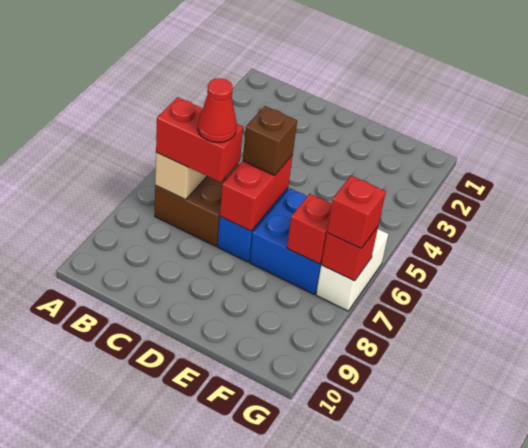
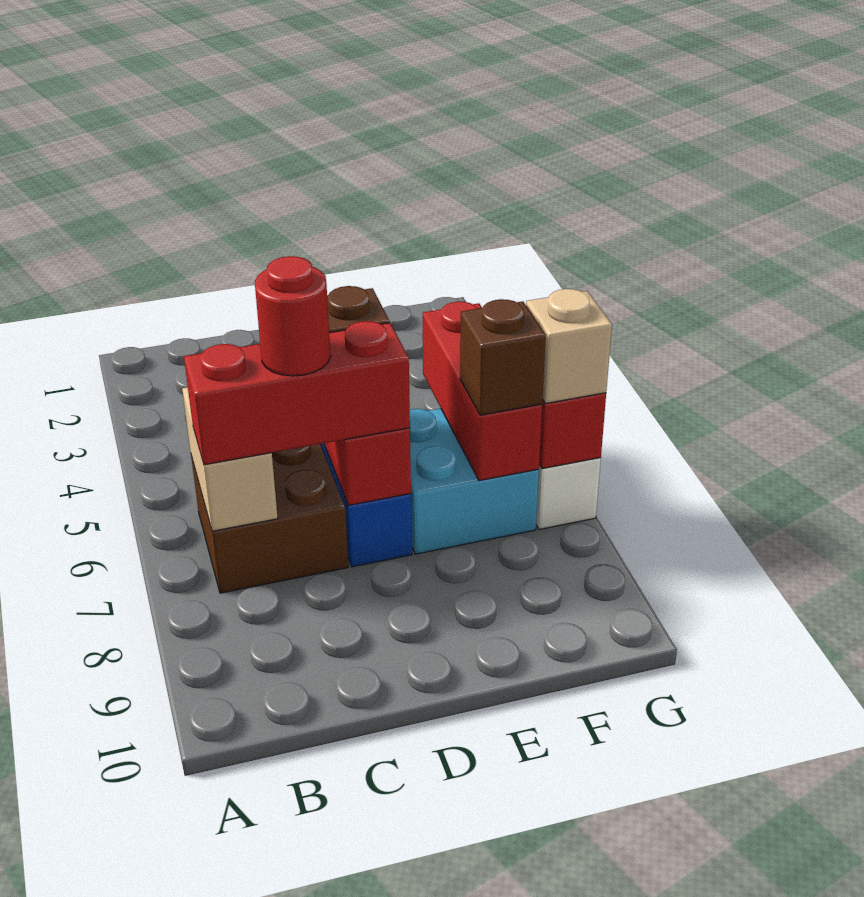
red brick B7:C7 level 3 -> red brick B7:D7 level 3
red cone C7 level 4 -> red round brick C7 level 4
blue brick E6:F7 level 1 -> cyan brick E6:F7 level 1
red brick F7 level 2 -> red brick F5:F7 level 2
none -> brown brick F7 level 3
red brick G7 level 3 -> tan brick G7 level 3

